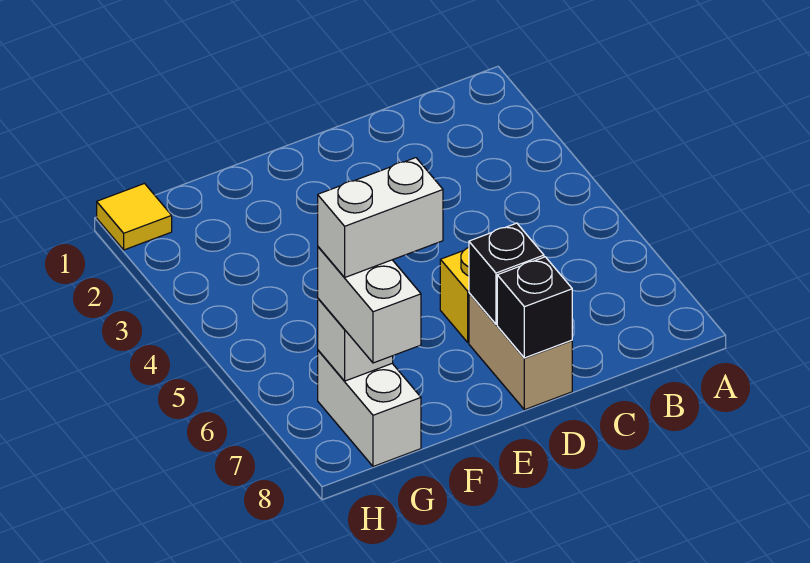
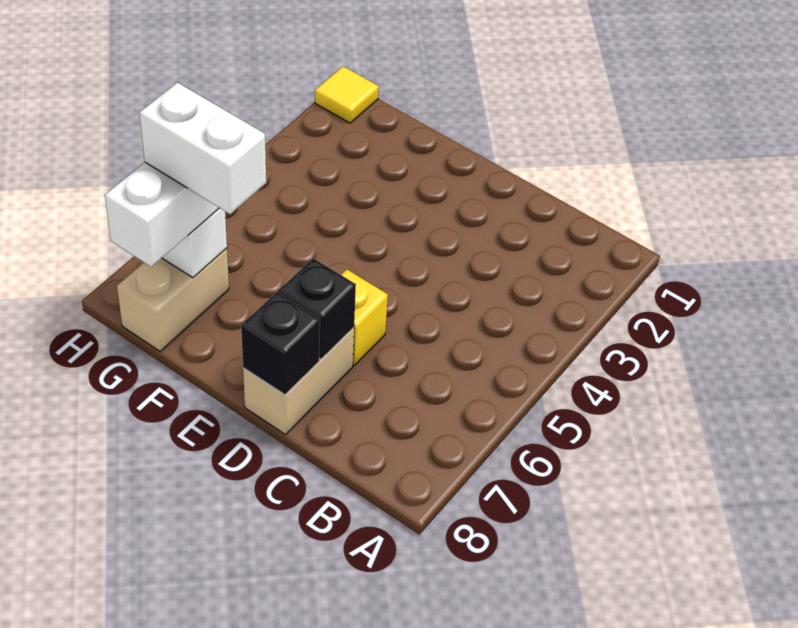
white brick G7:G8 level 1 -> tan brick G7:G8 level 1

